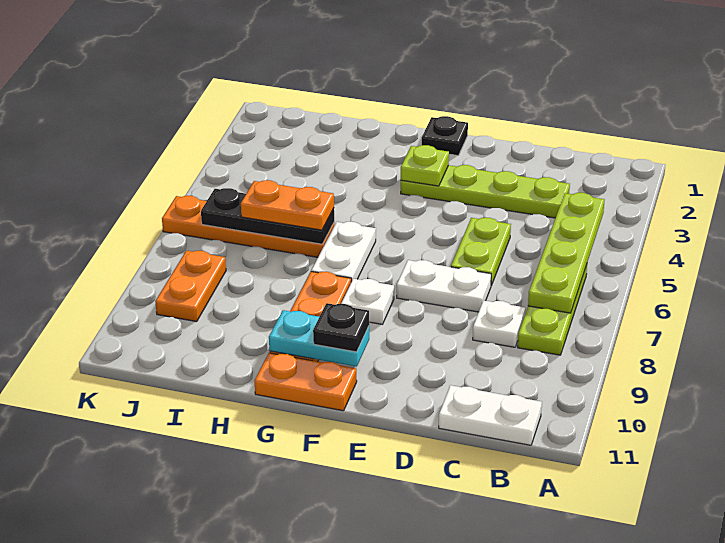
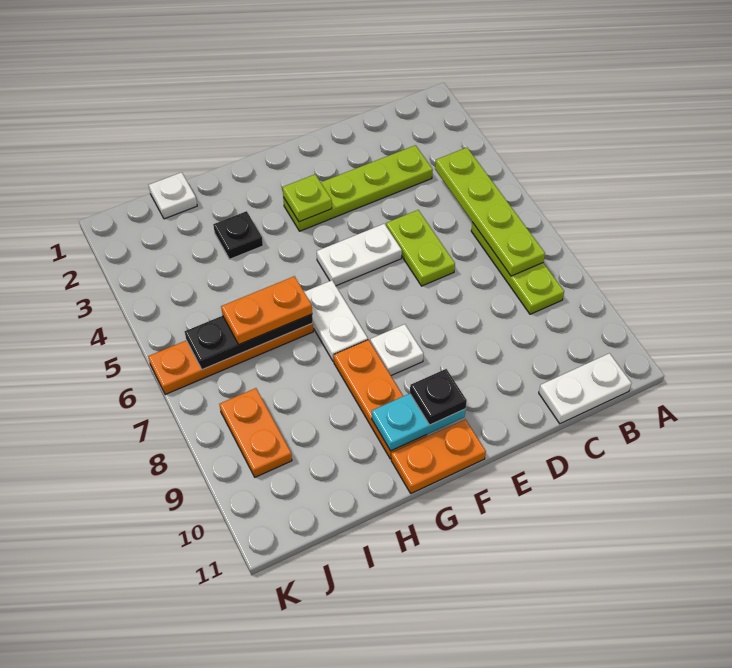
white plate C8 level 1 -> white plate I1 level 1
white plate D7:E7 level 1 -> white plate E5:F5 level 1
black plate F1 level 1 -> black plate H3 level 1

